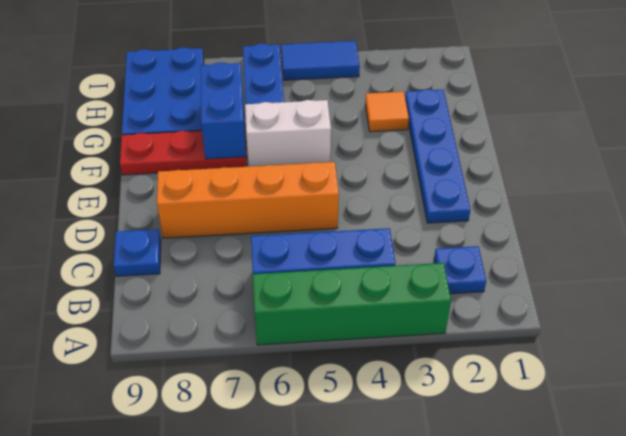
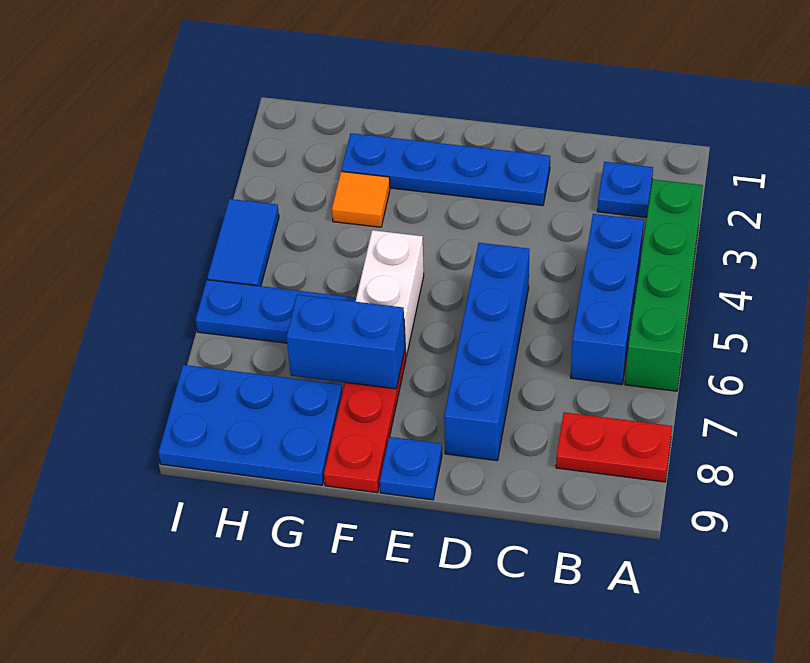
none -> red plate A8:B8 level 1
blue plate C9 level 1 -> blue plate E9 level 1
orange brick D5:D8 level 1 -> blue brick D5:D8 level 1

